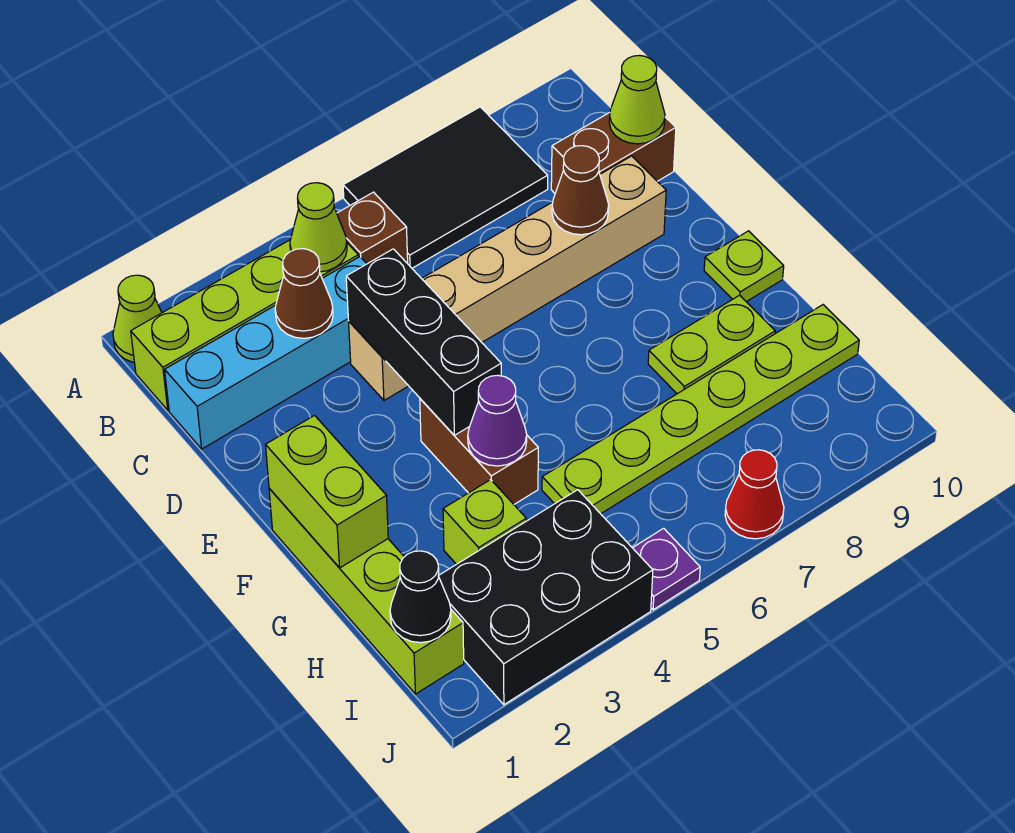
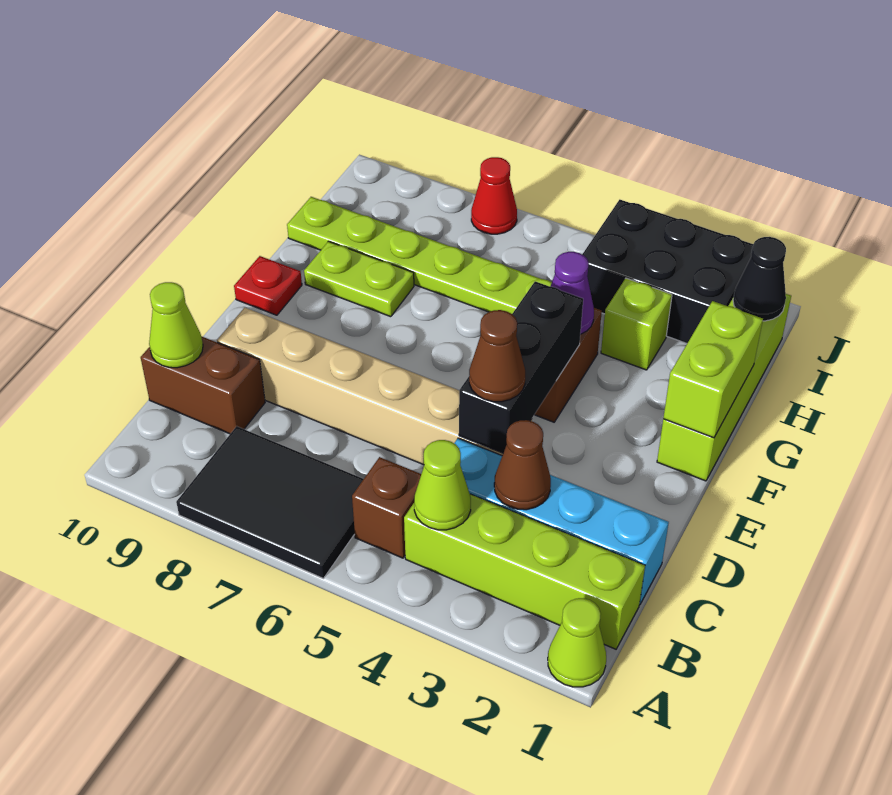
brown cone D8 level 2 -> brown cone D4 level 3
lime plate F10 level 1 -> red plate F10 level 1
purple plate J5 level 1 -> none

